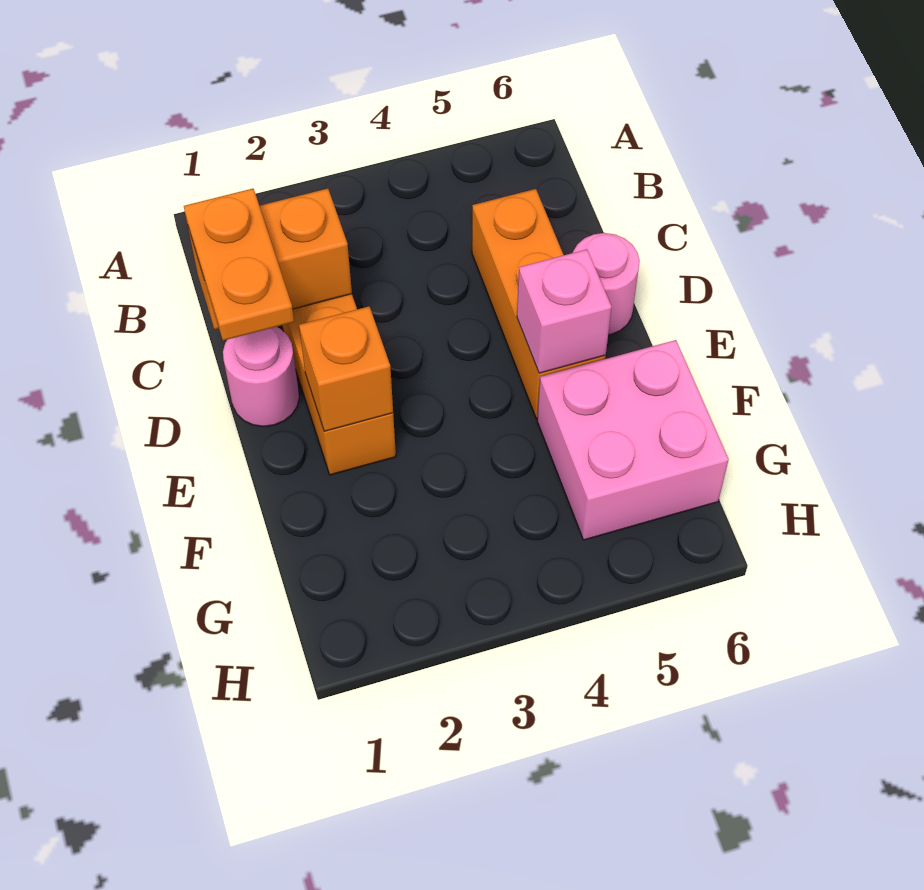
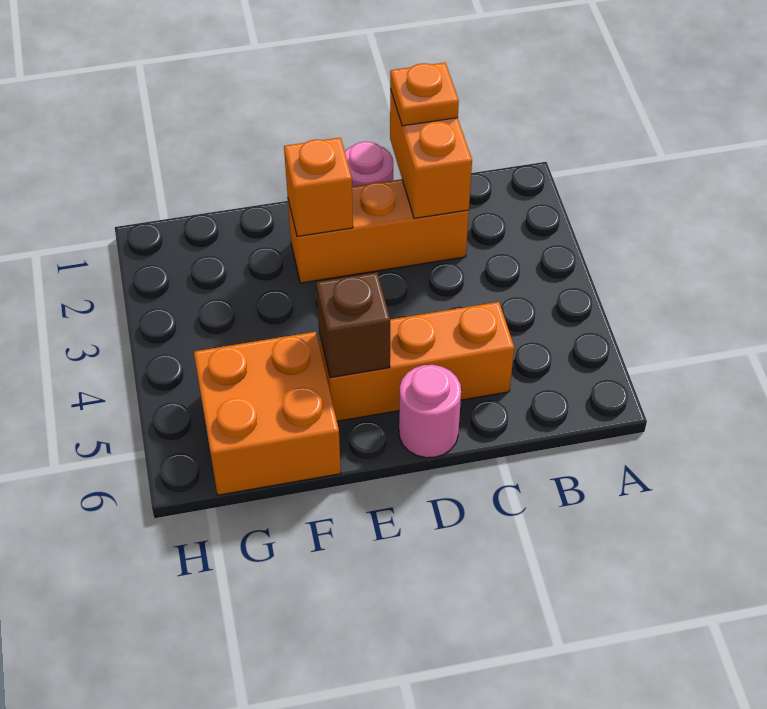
orange plate C1:D1 level 3 -> orange plate C1 level 3
pink brick E5 level 2 -> brown brick E5 level 2
pink brick F5:G6 level 1 -> orange brick F5:G6 level 1

